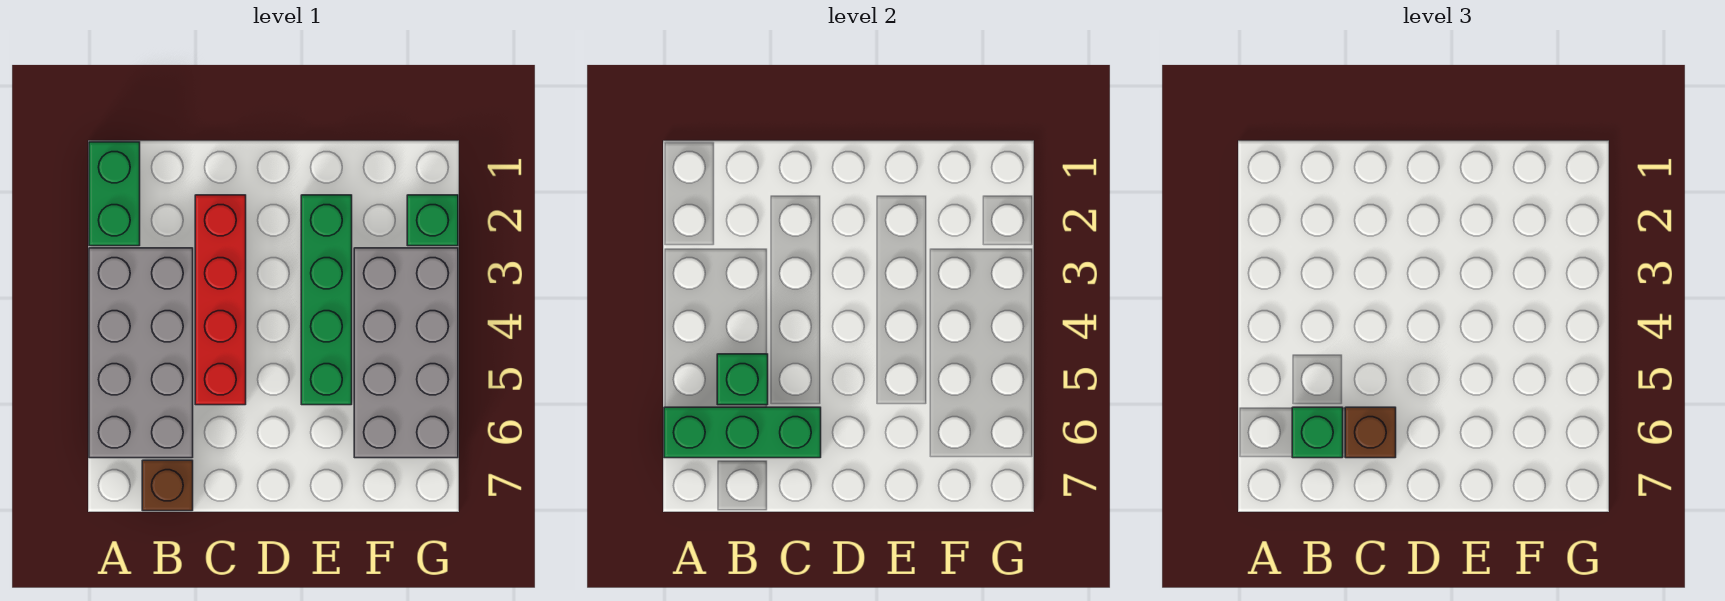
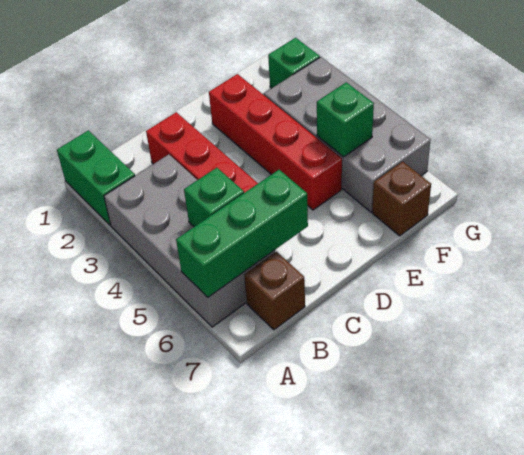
green brick B6 level 3 -> green brick F5 level 2
brown brick C6 level 3 -> brown brick F7 level 1
green brick E2:E5 level 1 -> red brick E2:E5 level 1

